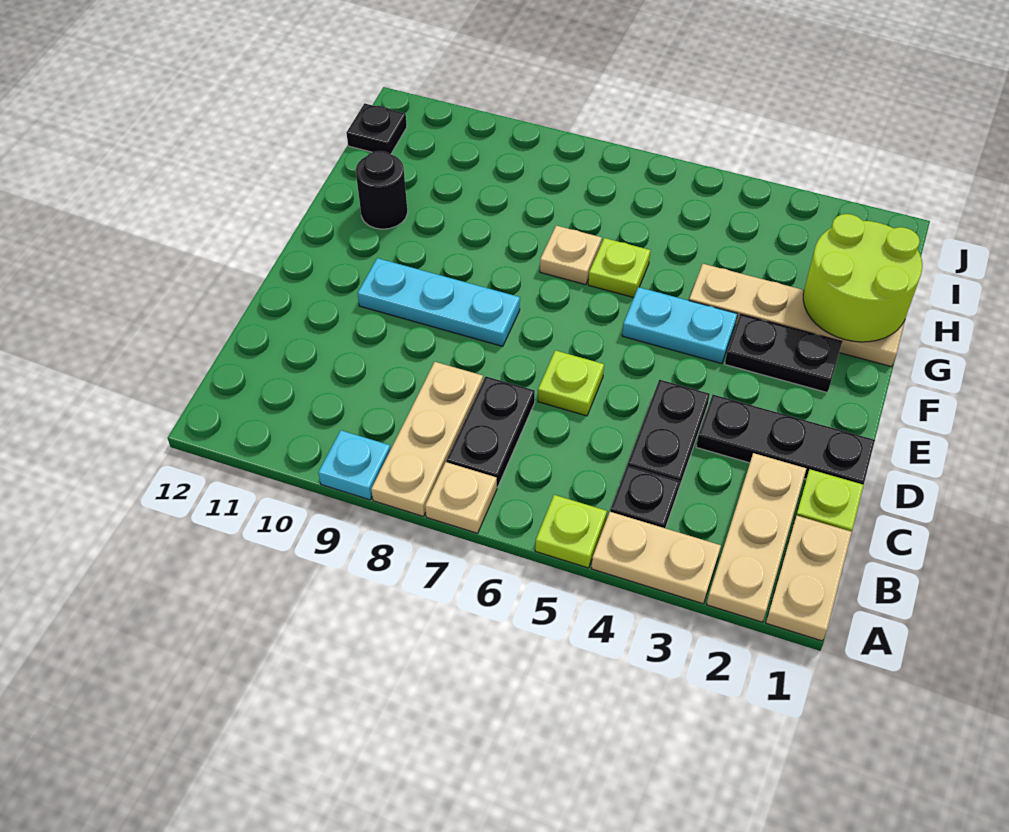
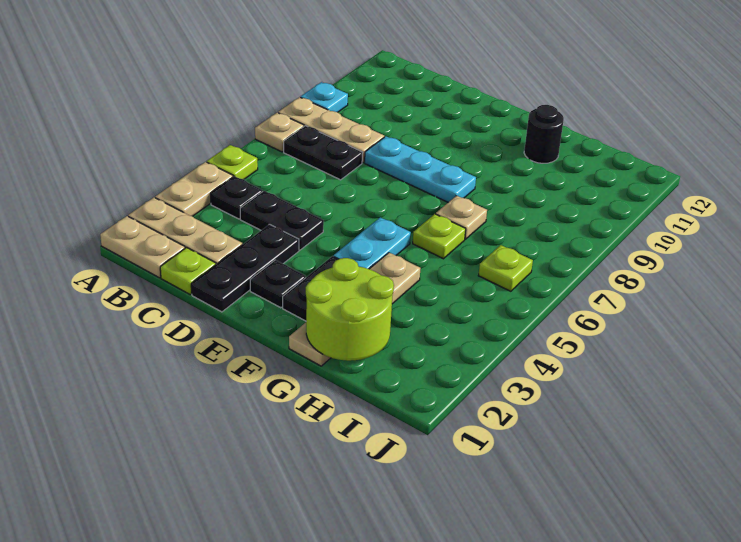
lime plate D6 level 1 -> lime plate I6 level 1
cyan plate E8:E10 level 1 -> cyan plate D8:F8 level 1
black plate I12 level 1 -> black plate E2 level 1

